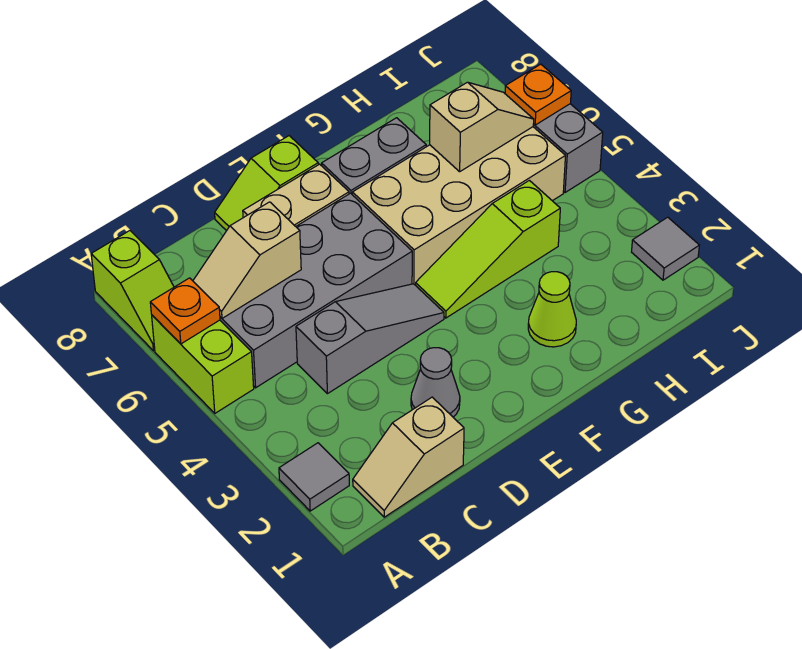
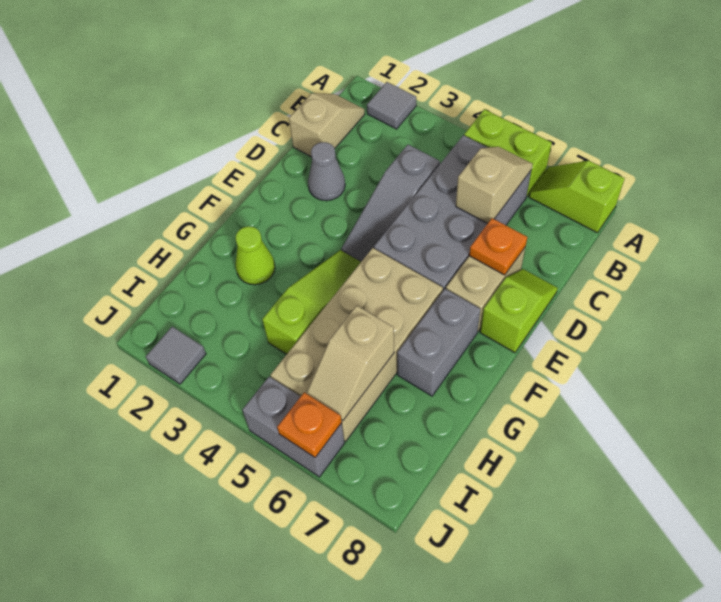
orange plate A6 level 2 -> orange plate D7 level 2

